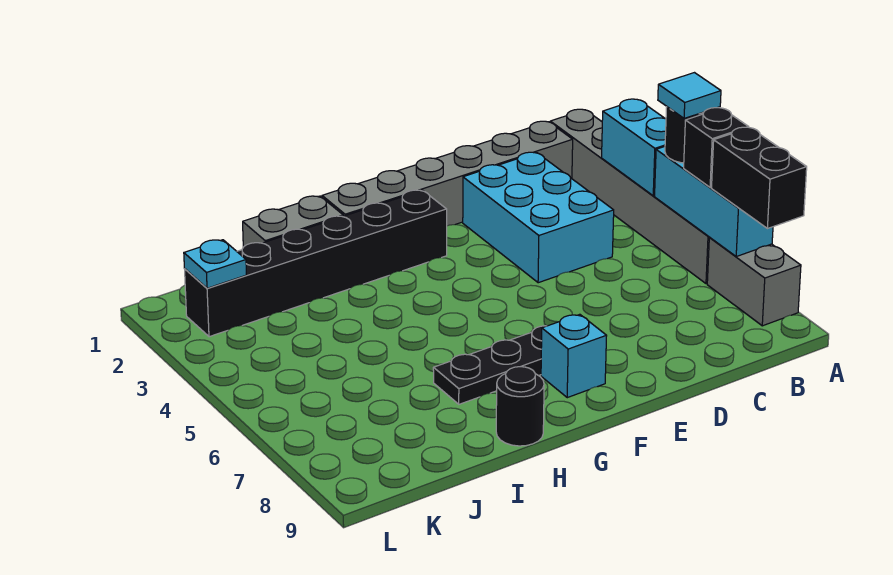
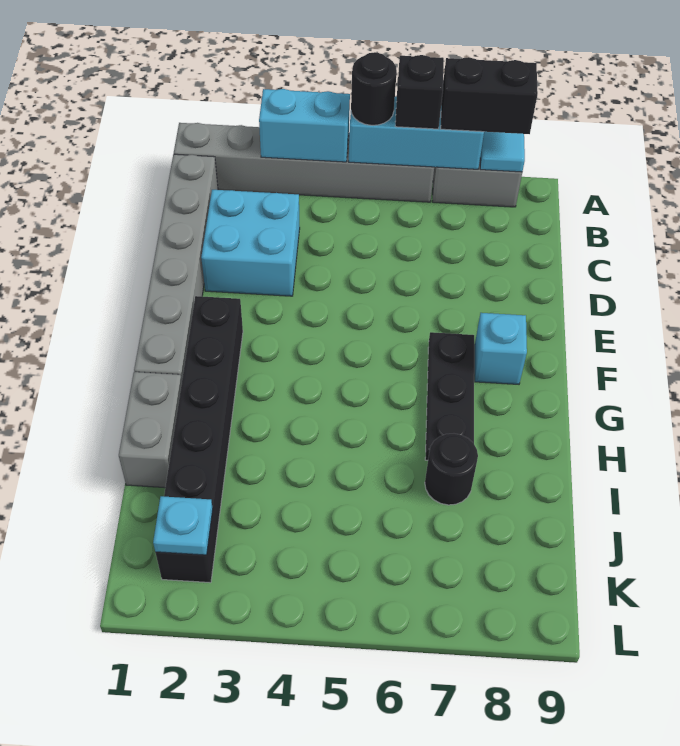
cyan tile A5 level 4 -> cyan tile A8 level 2
cyan brick C2:D4 level 1 -> cyan brick C2:D3 level 1
black round brick H9 level 1 -> black round brick I7 level 1

